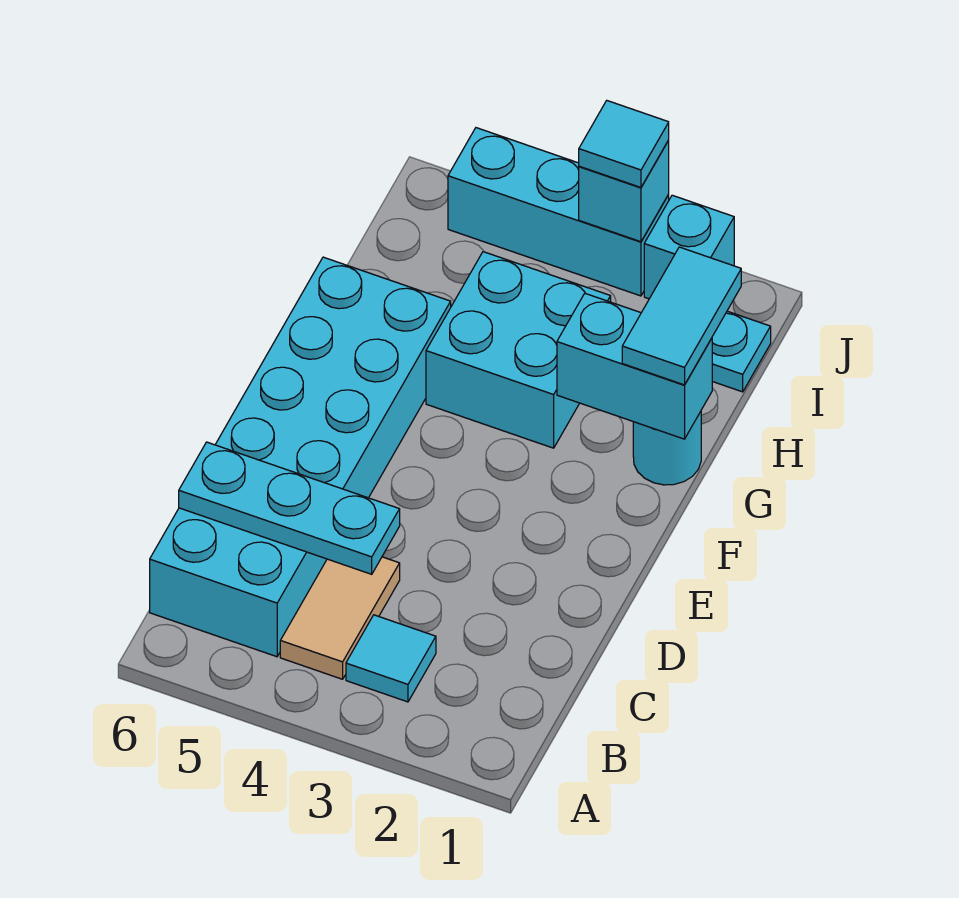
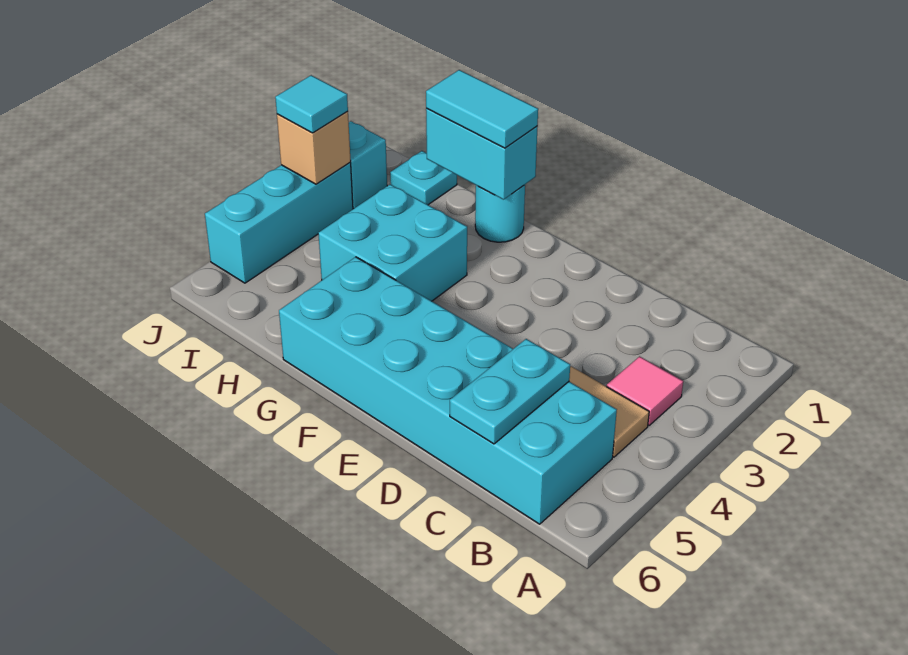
cyan tile B3 level 1 -> pink tile B3 level 1
cyan plate C4:C6 level 2 -> cyan plate C5:C6 level 2
cyan brick G1:G2 level 2 -> cyan brick G1:H1 level 2
cyan brick J3 level 2 -> tan brick J3 level 2

